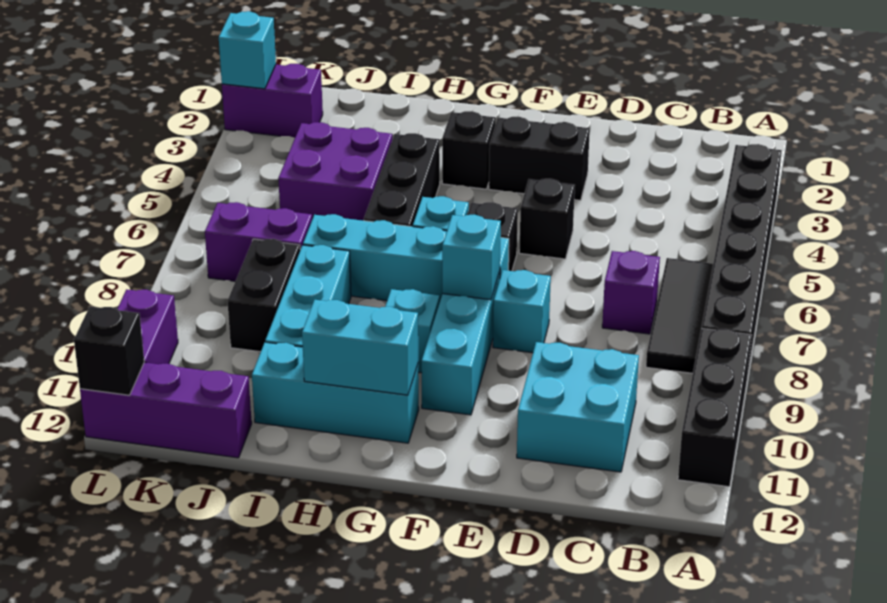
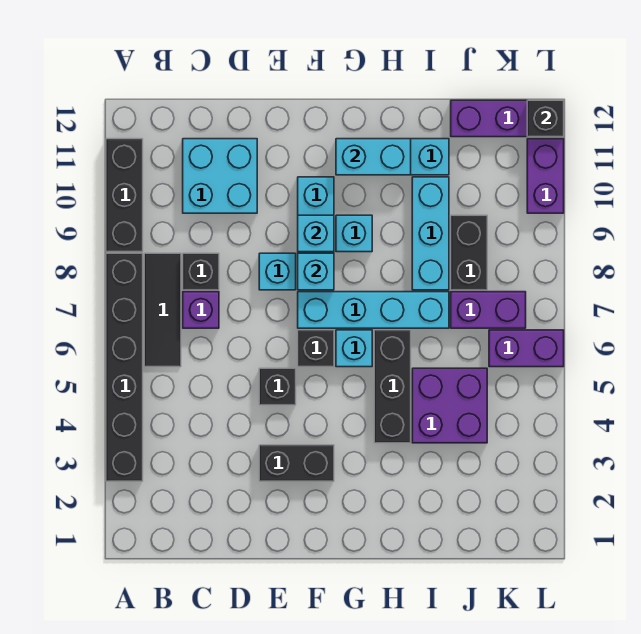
black brick G3 level 1 -> black brick C8 level 1
purple brick K2:L2 level 1 -> purple brick K6:L6 level 1
cyan brick L2 level 2 -> cyan brick F9 level 2

